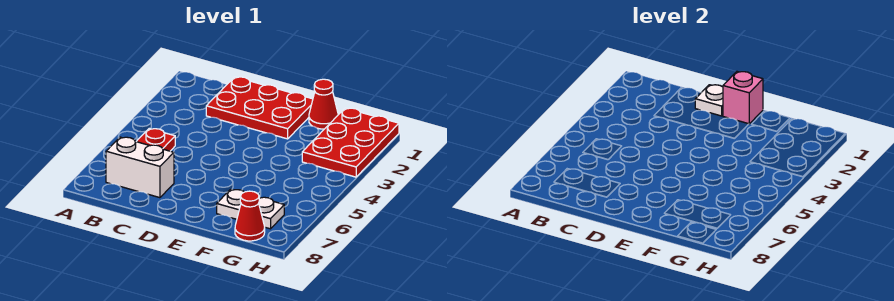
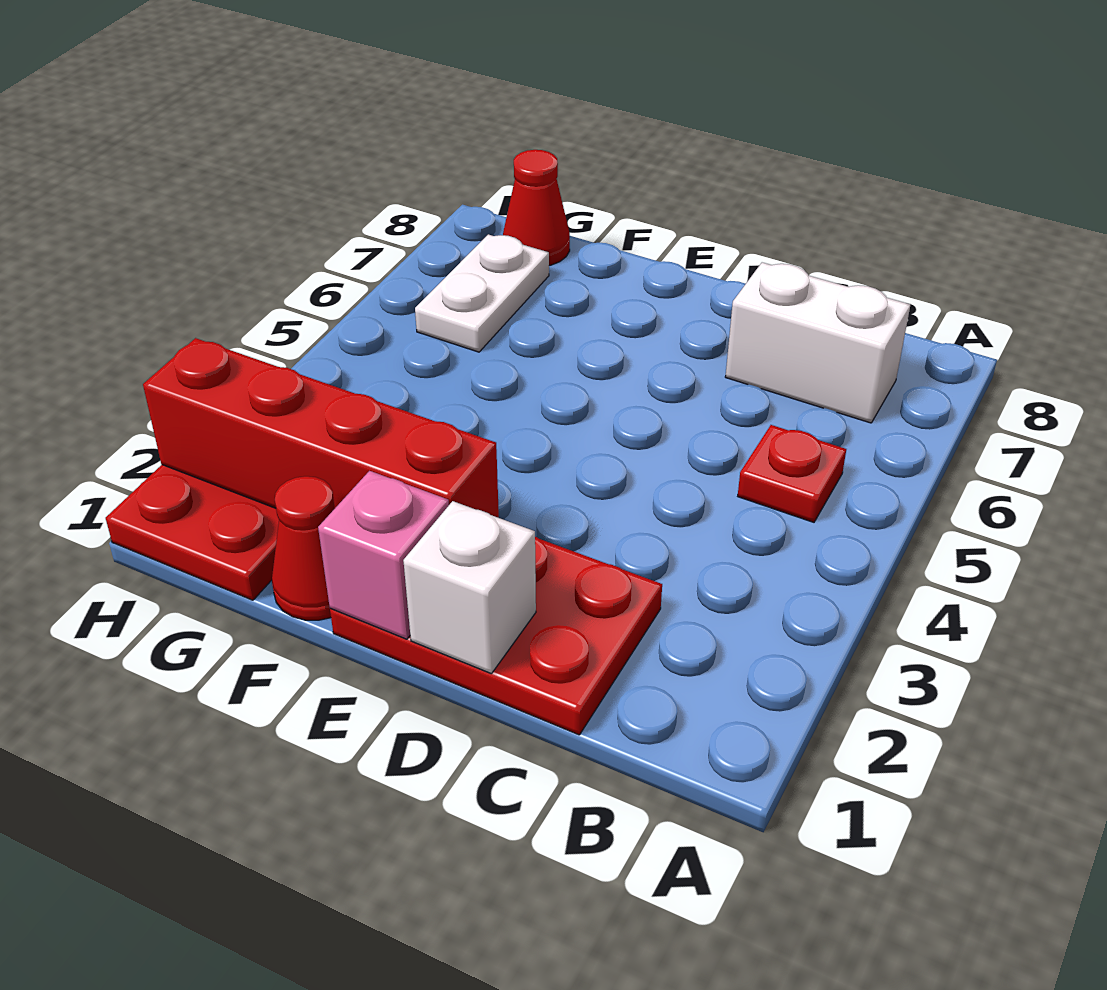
white plate D1 level 2 -> white brick D1 level 2
none -> red brick E2:H2 level 2
white plate F7:G7 level 1 -> white plate G6:G7 level 1

